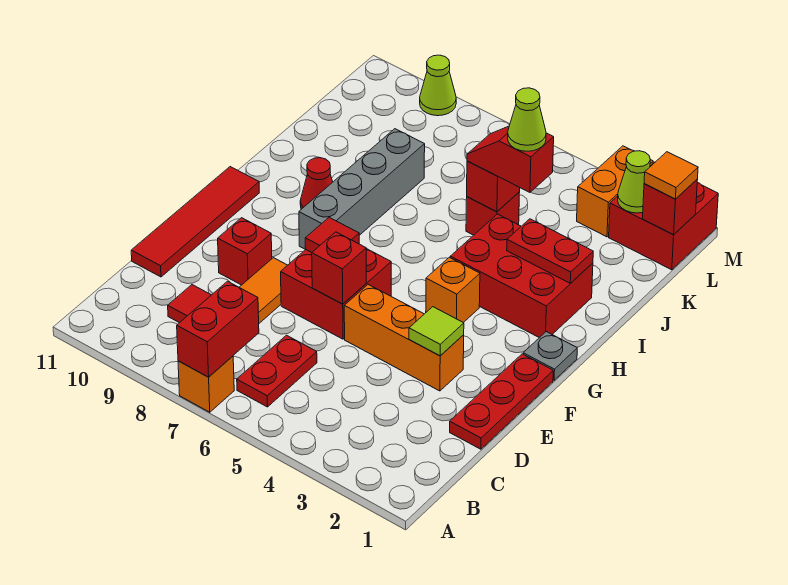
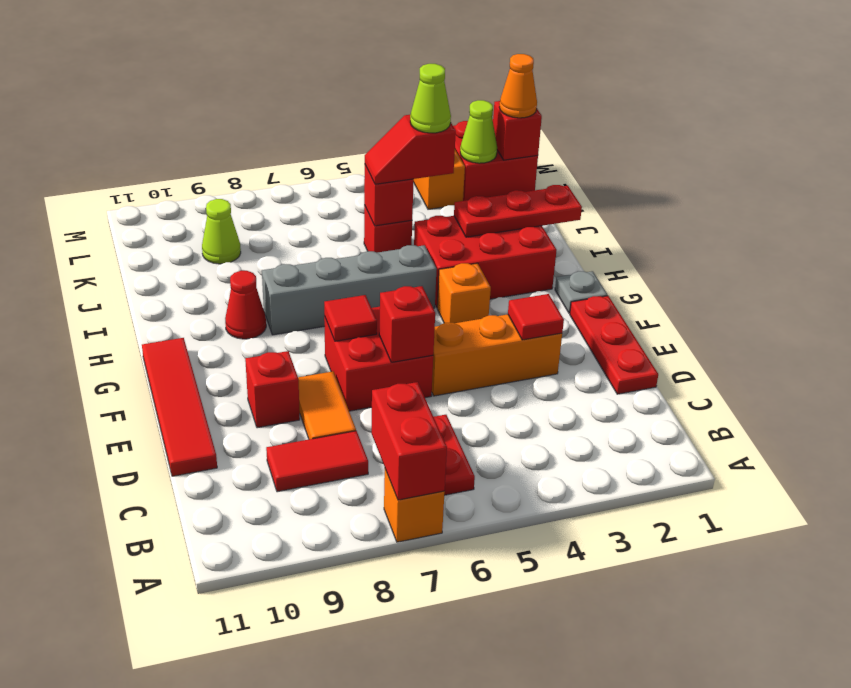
lime tile E3 level 2 -> red tile E3 level 2
grey brick G8:J8 level 1 -> grey brick H5:H8 level 1
red plate I2:I3 level 2 -> red plate I1:I3 level 2
orange tile L1 level 3 -> orange cone L1 level 3
lime cone M9 level 1 -> lime cone K9 level 1

